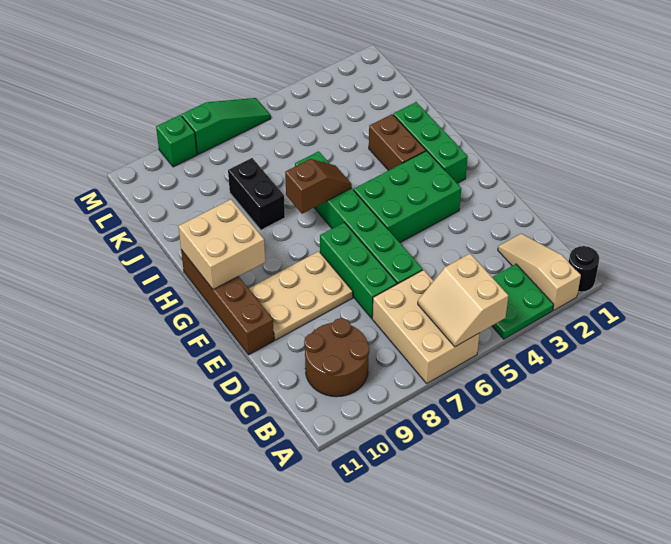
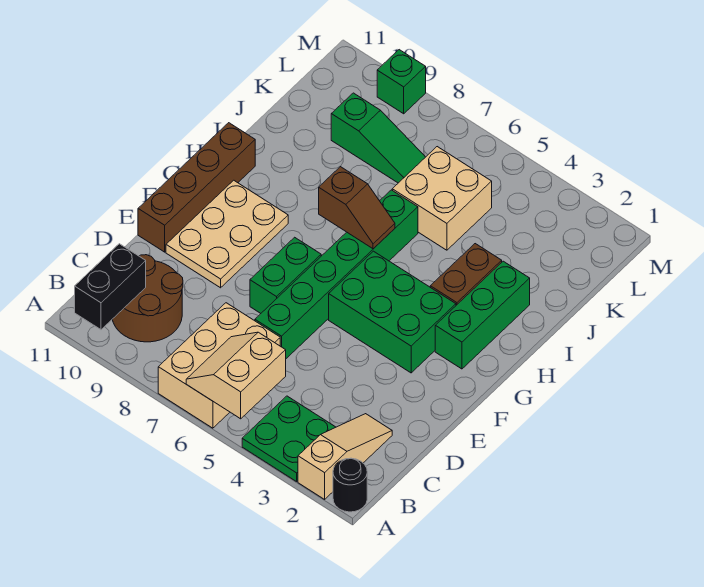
green brick D7:F7 level 1 -> green brick E7:F7 level 1
tan plate E8:F10 level 1 -> tan plate E9:G10 level 1
tan brick G10:H11 level 2 -> tan brick J5:K6 level 1
black brick I8:J8 level 1 -> black brick A10:B10 level 2
green slope M6:M8 level 1 top 8 -> green slope K7:K9 level 1 top 9

